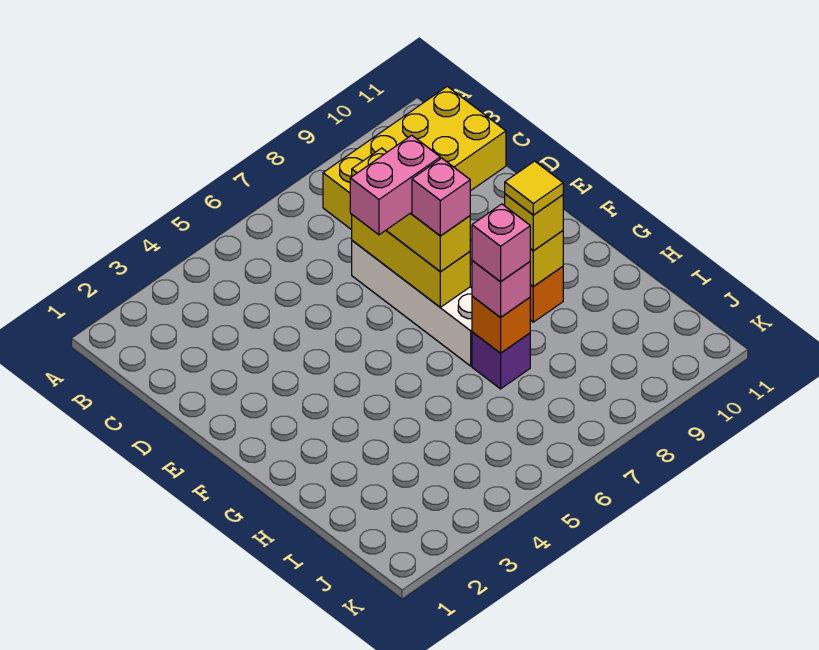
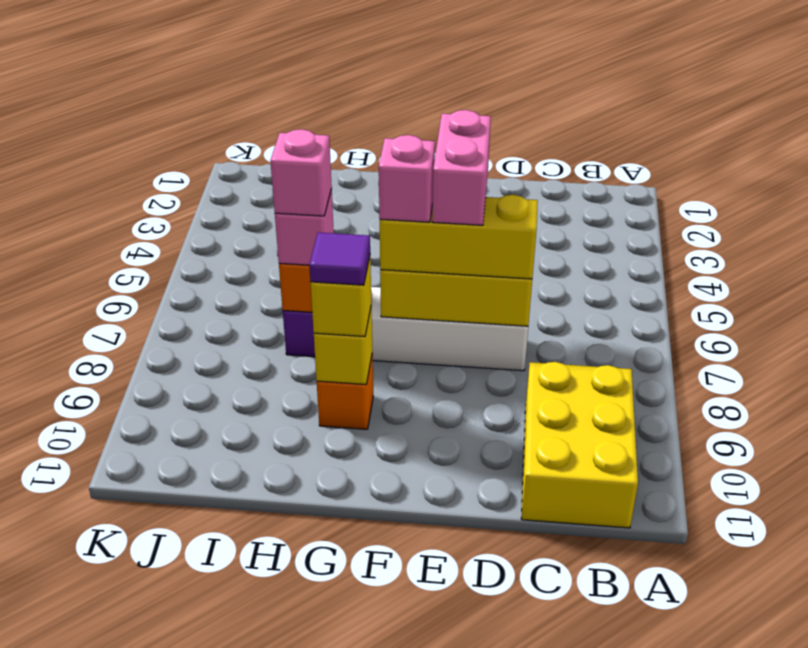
yellow brick B8:C11 level 1 -> yellow brick B9:C11 level 1
yellow tile G9 level 4 -> purple tile G9 level 4

